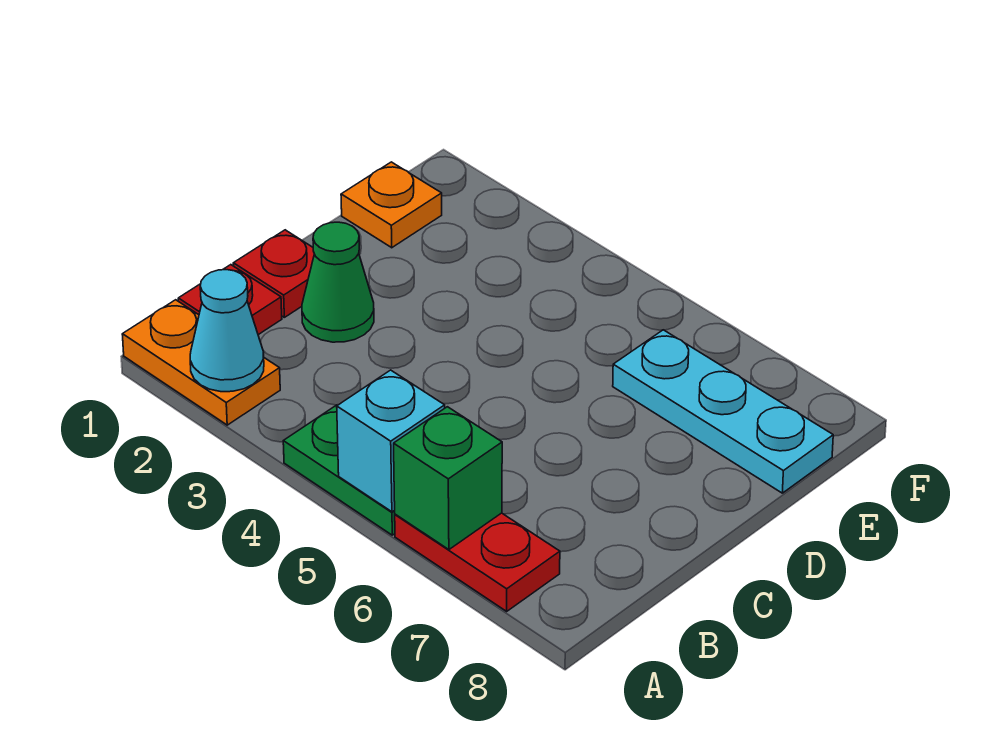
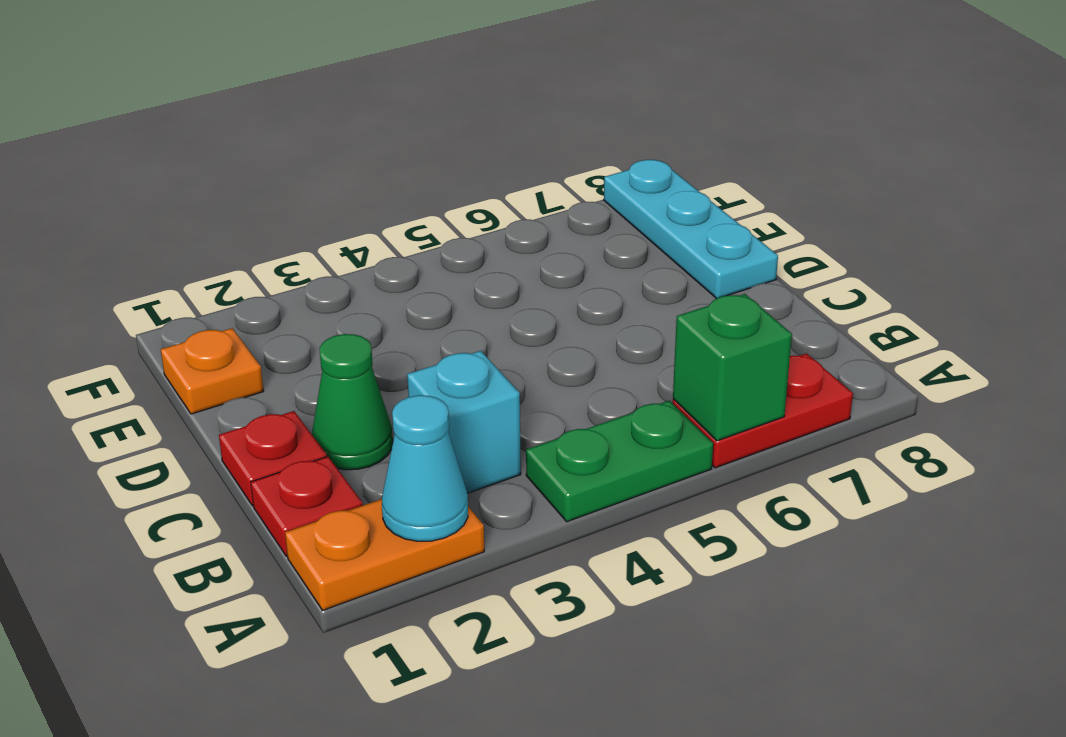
cyan brick A5 level 2 -> cyan brick B3 level 1
cyan plate E6:E8 level 1 -> cyan plate D8:F8 level 1

